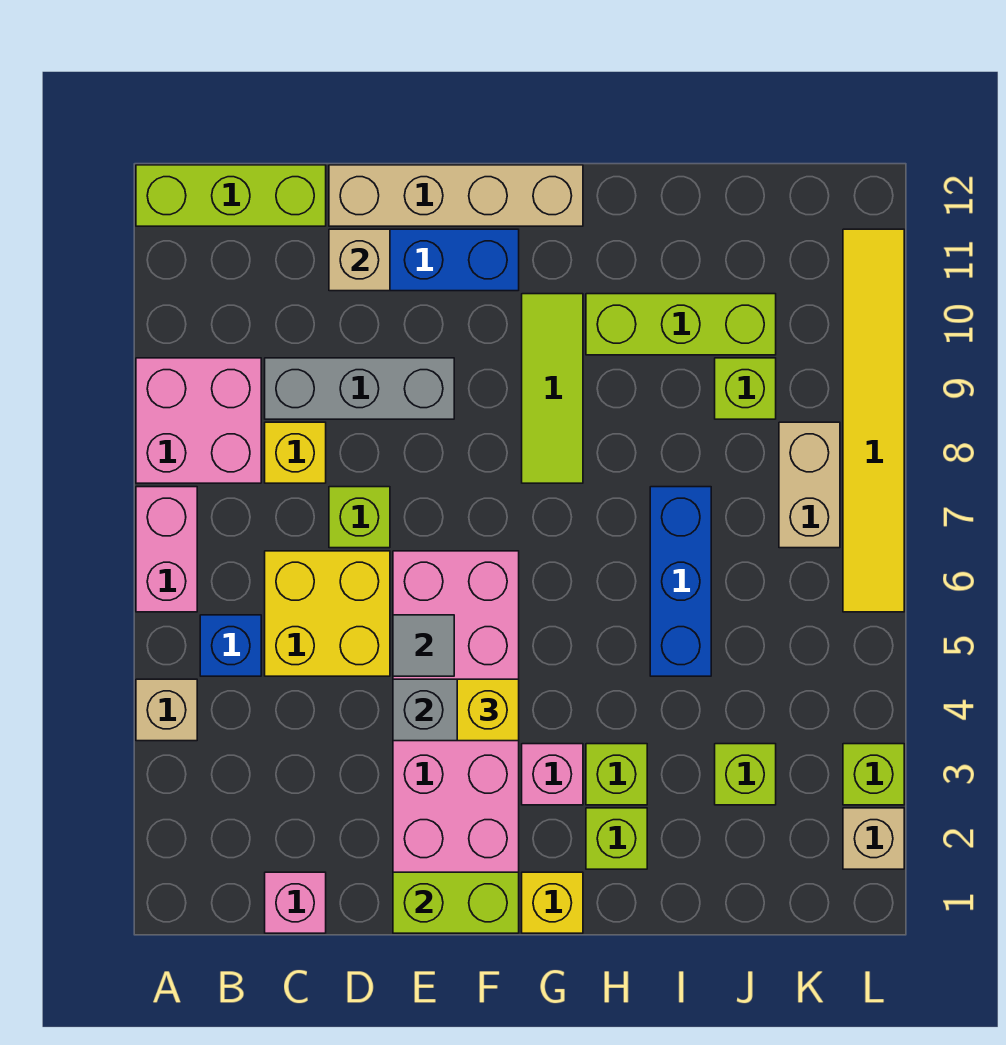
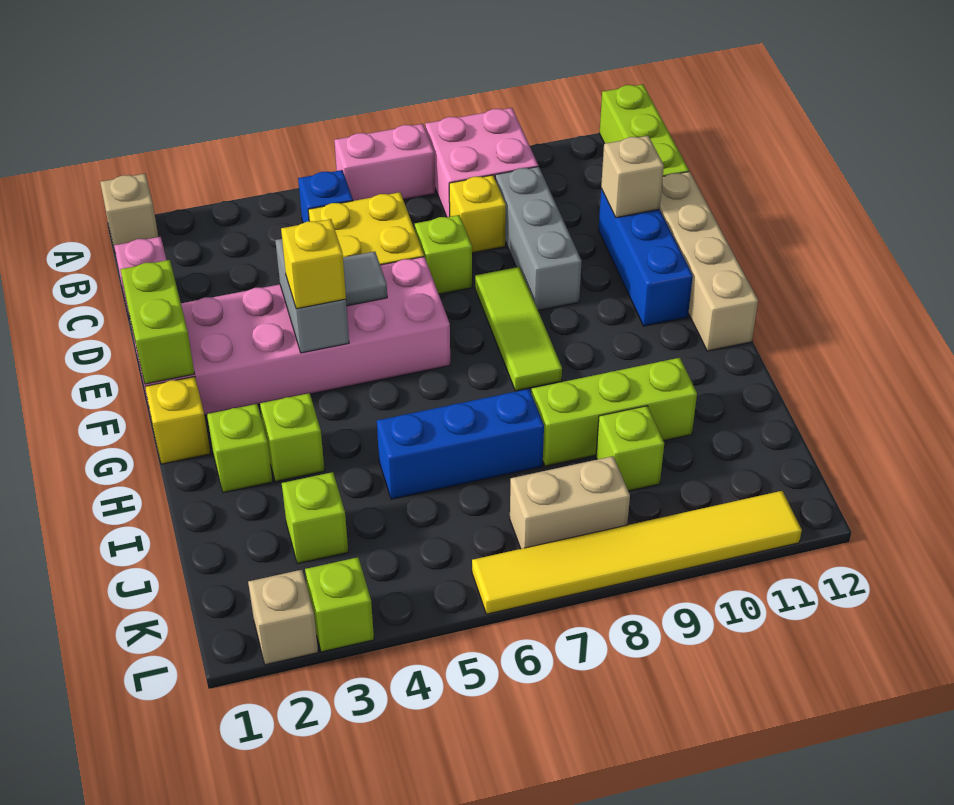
tan brick A4 level 1 -> tan brick A1 level 1
pink brick G3 level 1 -> none
lime tile G8:G10 level 1 -> lime tile E8:G8 level 1
lime brick H10:J10 level 1 -> lime brick I8:I10 level 1

